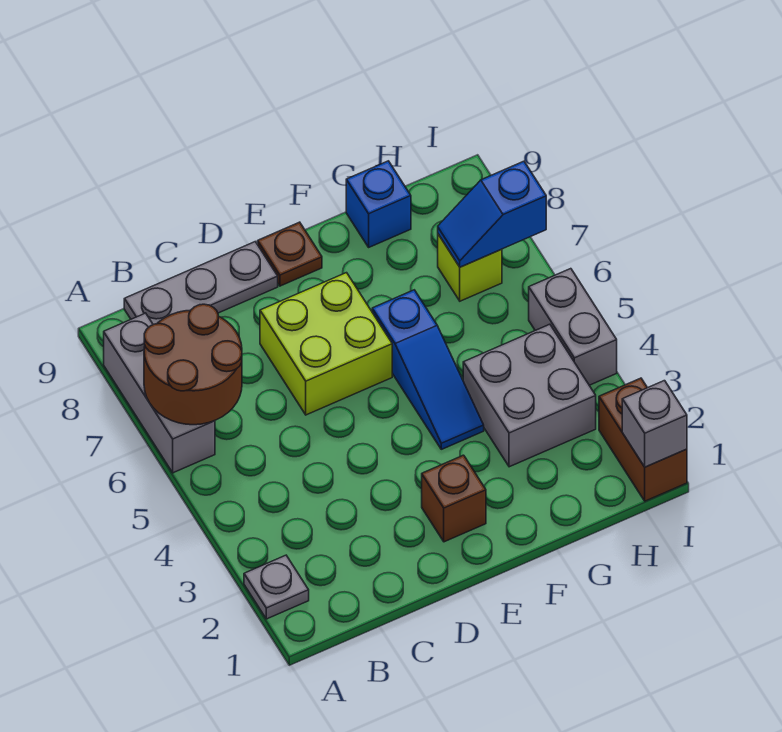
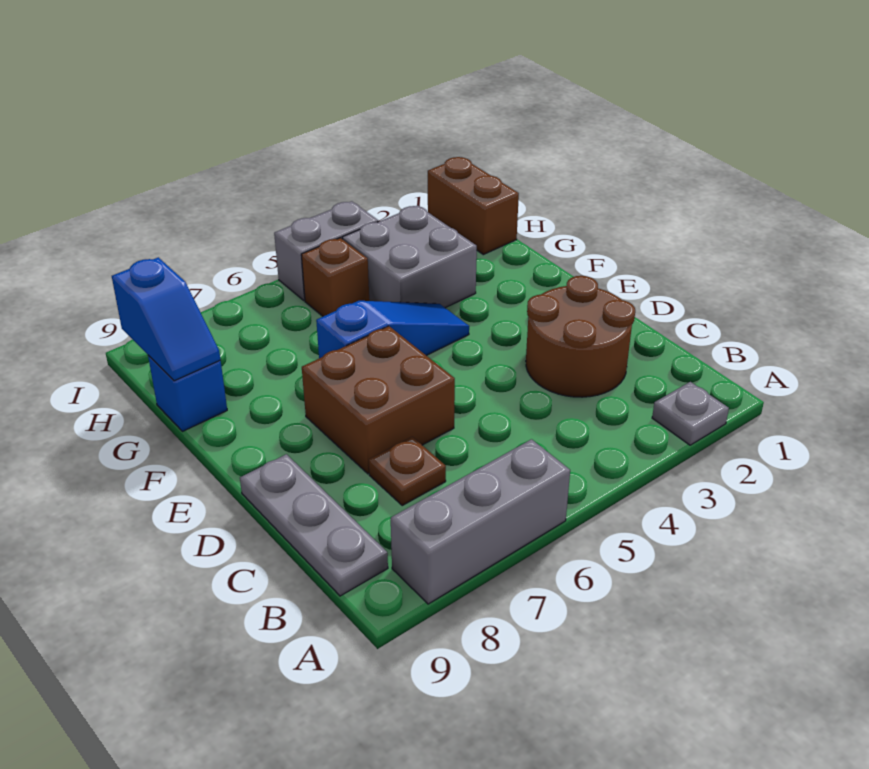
brown round brick A6:B7 level 2 -> brown round brick C2:D3 level 1
lime brick D6:E7 level 1 -> brown brick D6:E7 level 1
brown brick E2 level 1 -> brown brick H5 level 1
brown plate E9 level 1 -> brown plate C7 level 1
lime brick H7 level 1 -> none
blue slope H7:I7 level 2 top I -> blue slope G9:H9 level 2 top H
brown brick I1:I2 level 1 -> brown brick H1:I1 level 1
grey brick I1 level 2 -> none

